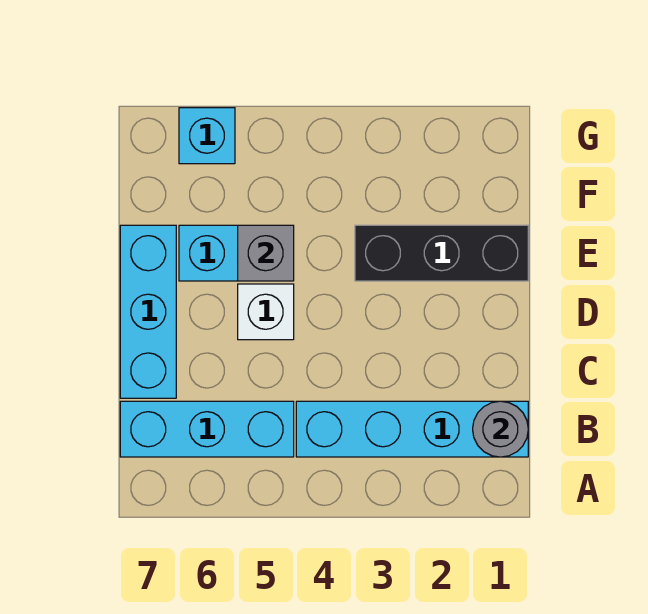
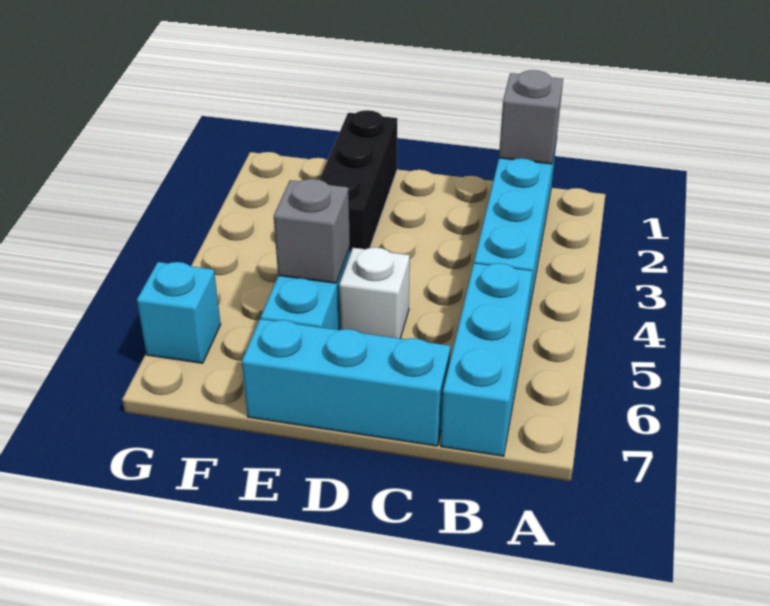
grey round brick B1 level 2 -> grey brick B1 level 2

